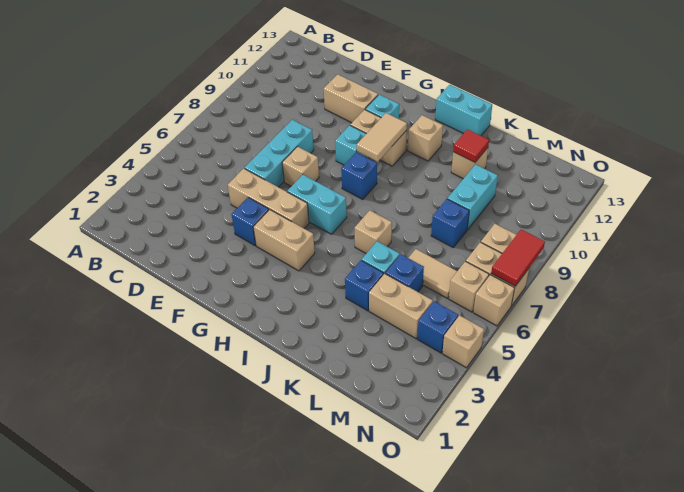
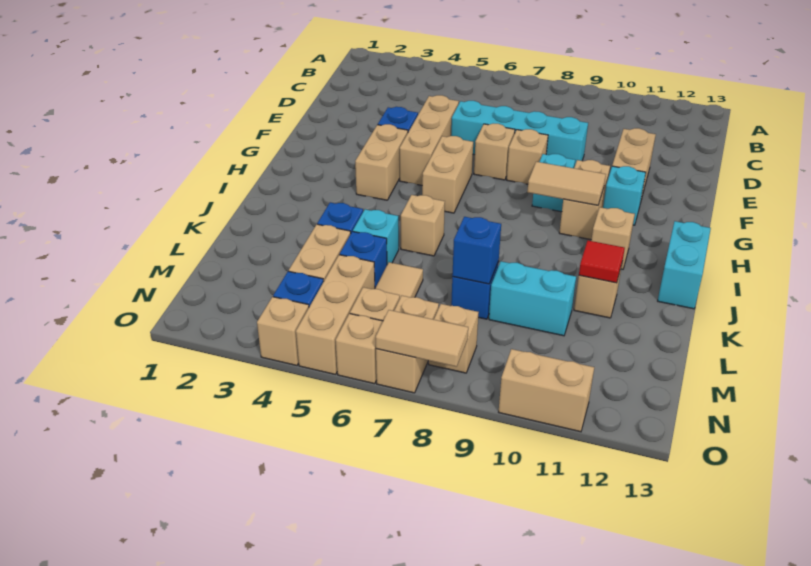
cyan brick E6:E8 level 1 -> cyan brick E6:E9 level 1
none -> tan brick F8 level 1
cyan brick G6:H6 level 1 -> tan brick G6:H6 level 1
blue brick H8 level 1 -> blue brick L8 level 2
none -> tan brick M5:O5 level 1
red tile O7:O8 level 2 -> tan tile O7:O8 level 2
none -> tan brick O10:O11 level 1

